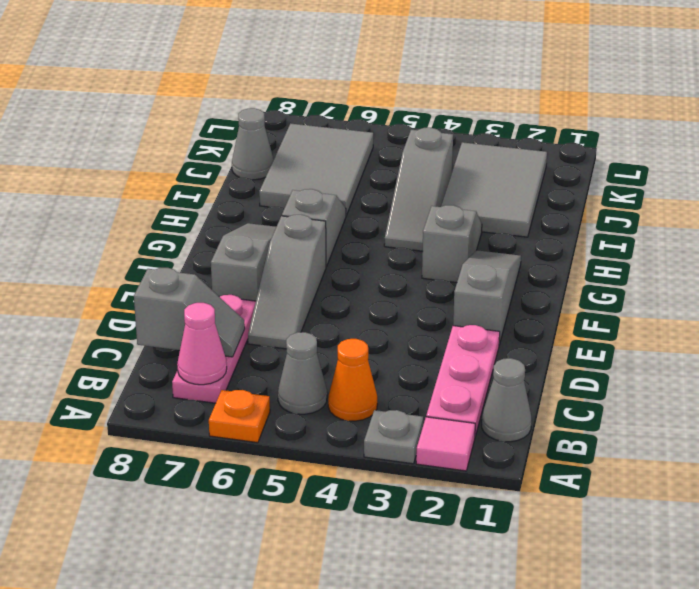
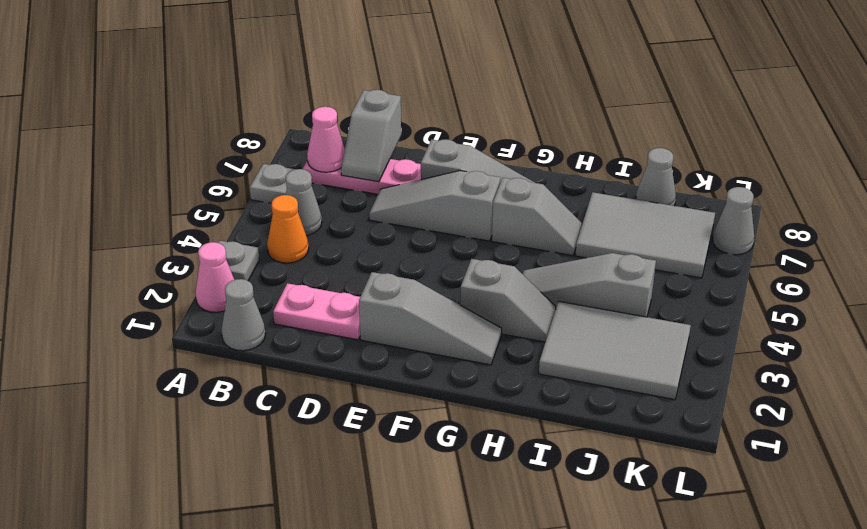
pink tile A2 level 1 -> pink cone A2 level 1
orange plate A6 level 1 -> grey plate A6 level 1
pink plate B2:D2 level 1 -> pink plate C2:D2 level 1
none -> grey cone L7 level 1

